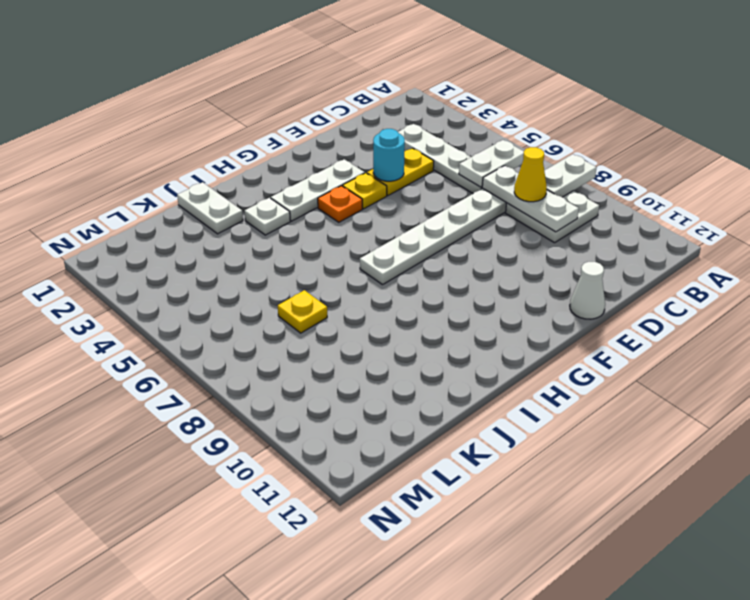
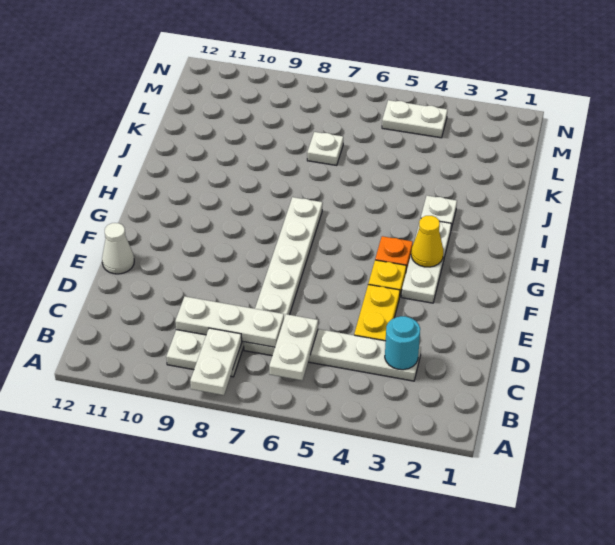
yellow cone C8 level 3 -> yellow cone G3 level 2
cyan round brick E4 level 2 -> cyan round brick C3 level 2
white plate J1:J2 level 1 -> white plate M4:M5 level 1
yellow plate K7 level 1 -> white plate K7 level 1

